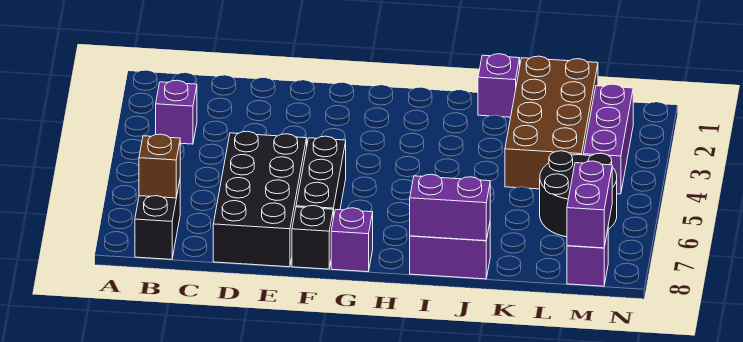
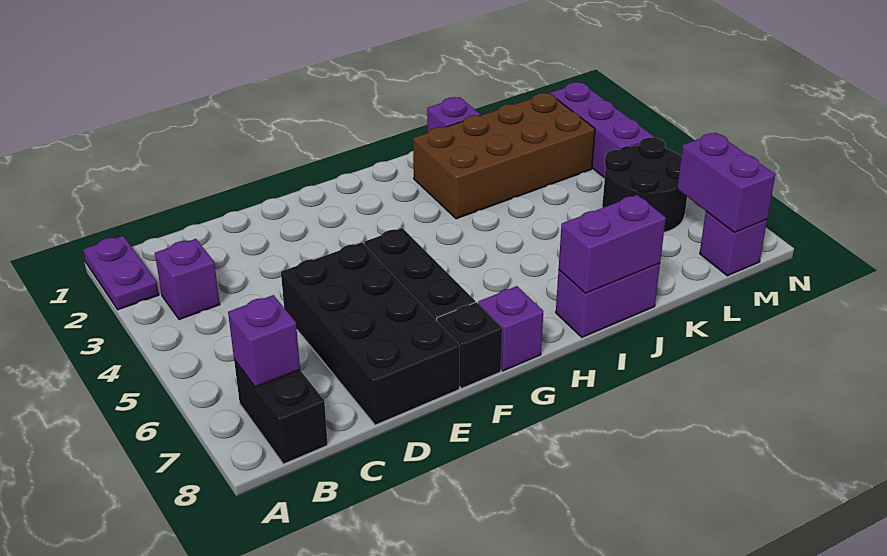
none -> purple plate A1:A2 level 1
brown brick B7 level 2 -> purple brick B7 level 2
brown brick K1:L4 level 1 -> brown brick I2:L3 level 1

